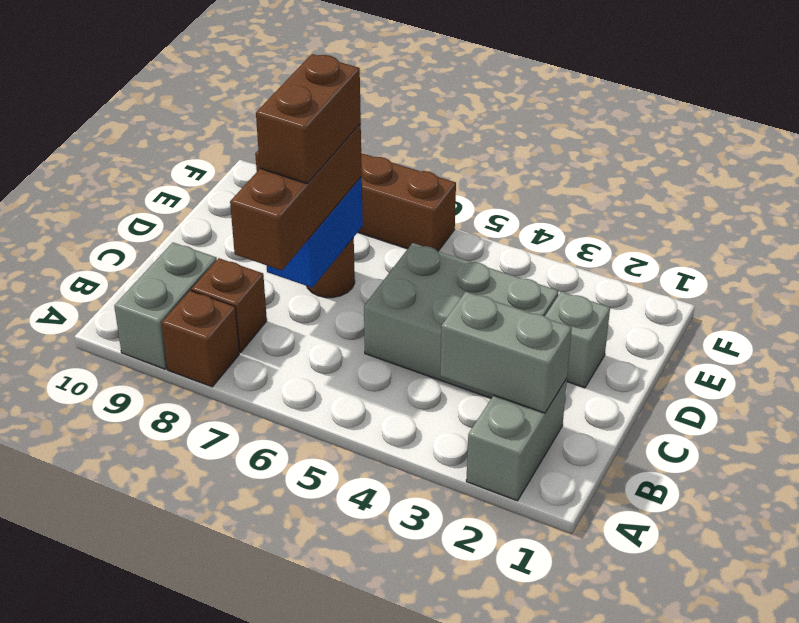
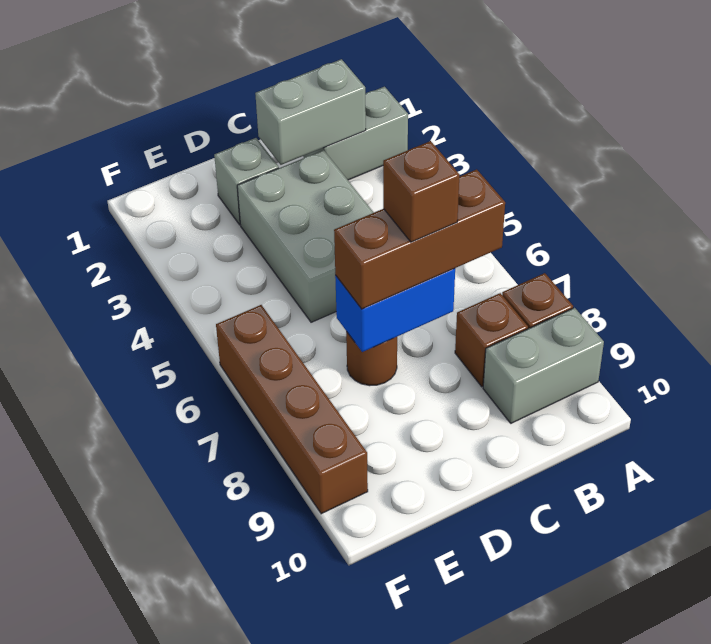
grey brick B2:B3 level 2 -> grey brick B2:C2 level 2
brown brick C7:D7 level 4 -> brown brick C7 level 4

